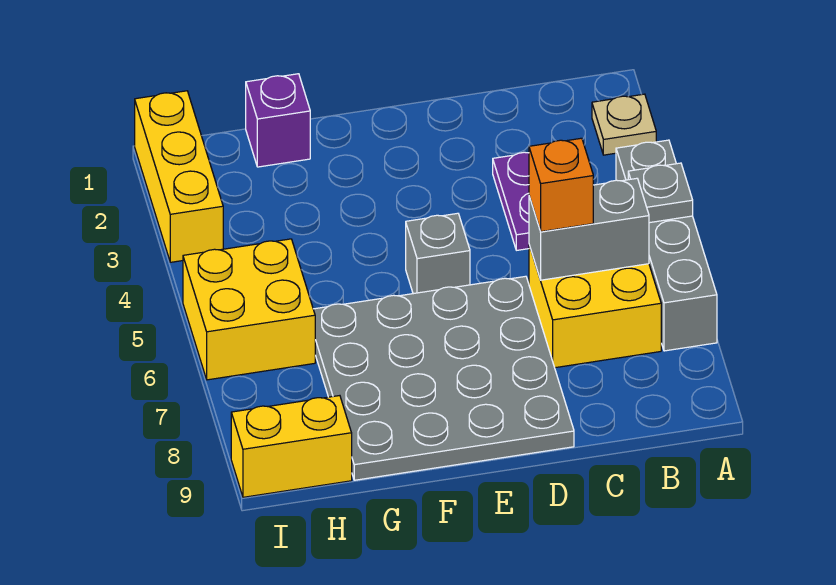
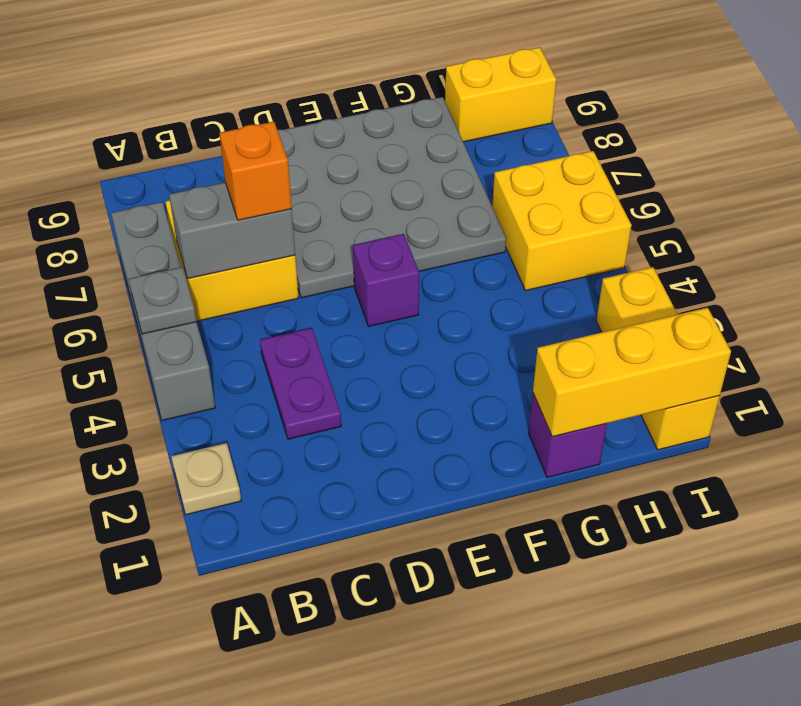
grey brick E5 level 1 -> purple brick E5 level 1
none -> yellow brick G1:I1 level 2

